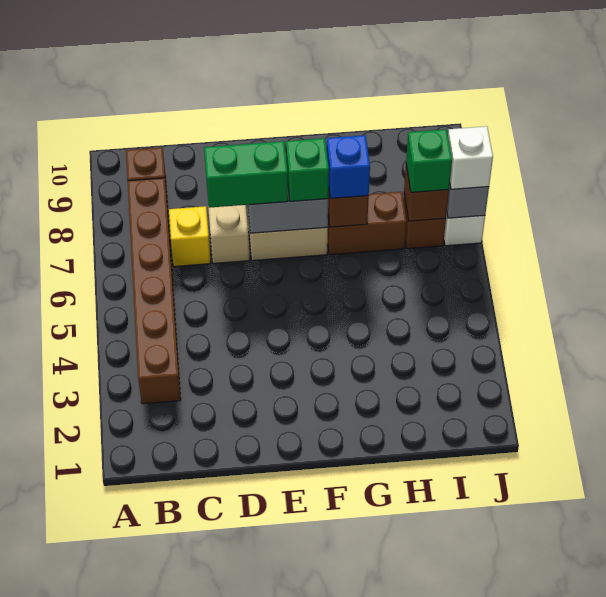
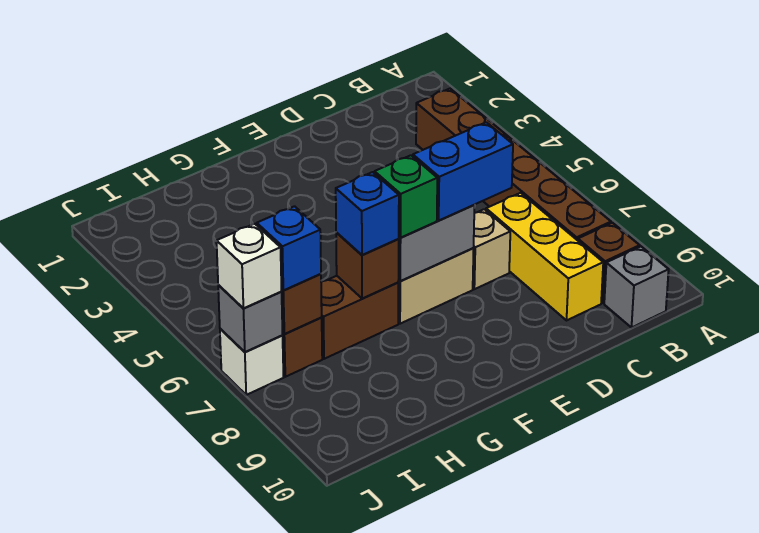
none -> grey brick B10 level 1
yellow brick C7 level 1 -> yellow brick C7:C9 level 1
green brick D7:E7 level 3 -> blue brick D7:E7 level 3
green brick I7 level 3 -> blue brick I7 level 3

